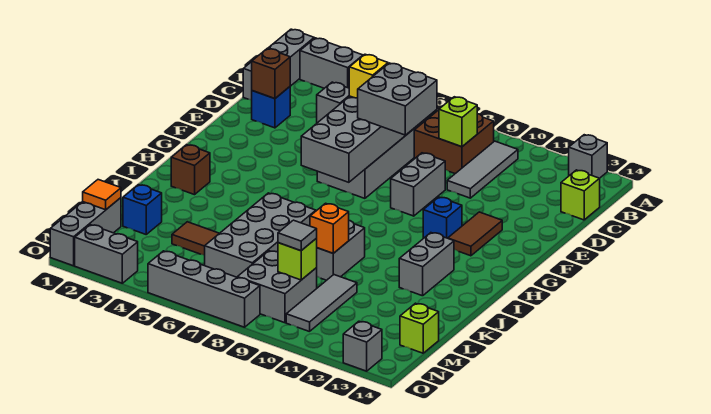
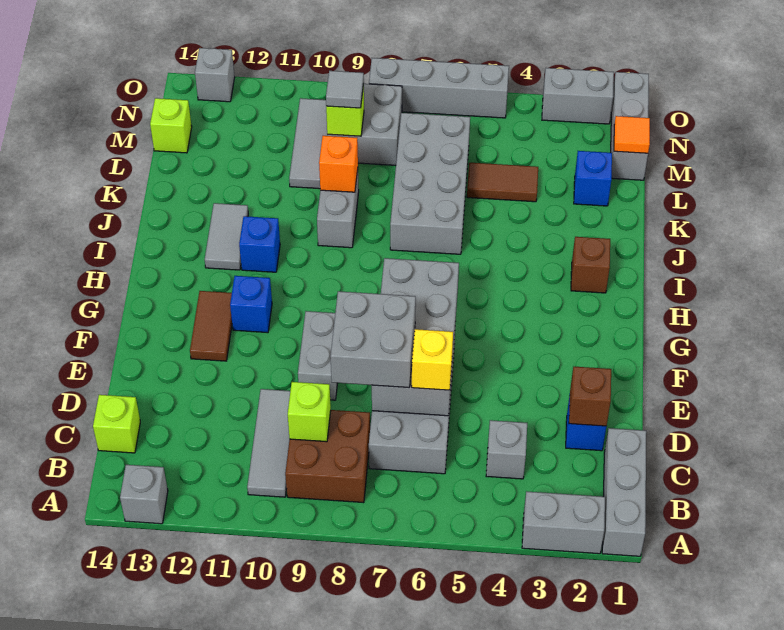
none -> blue brick I11 level 1
grey brick I12:J12 level 1 -> grey tile I12:J12 level 1

